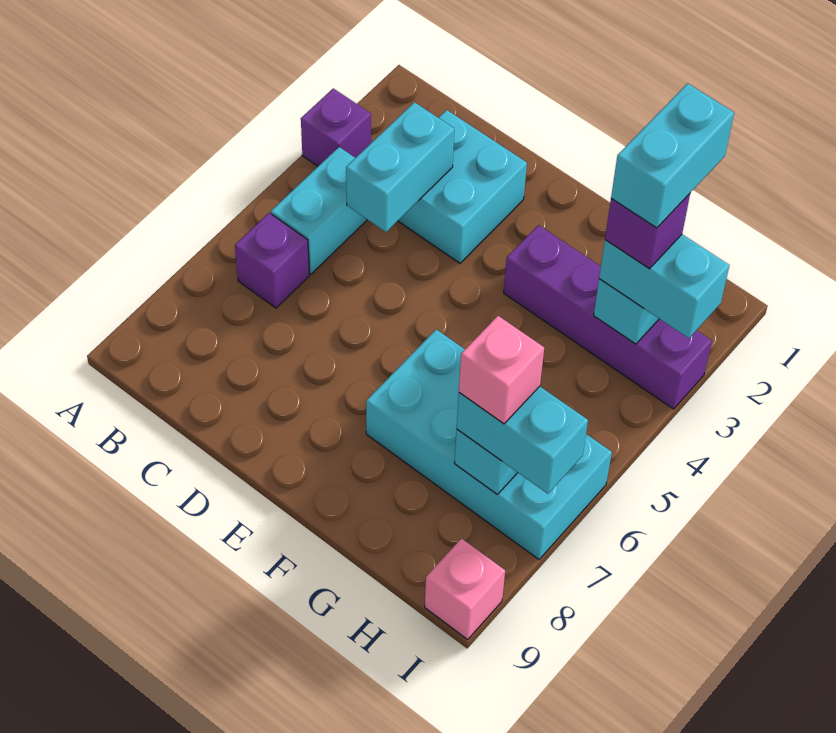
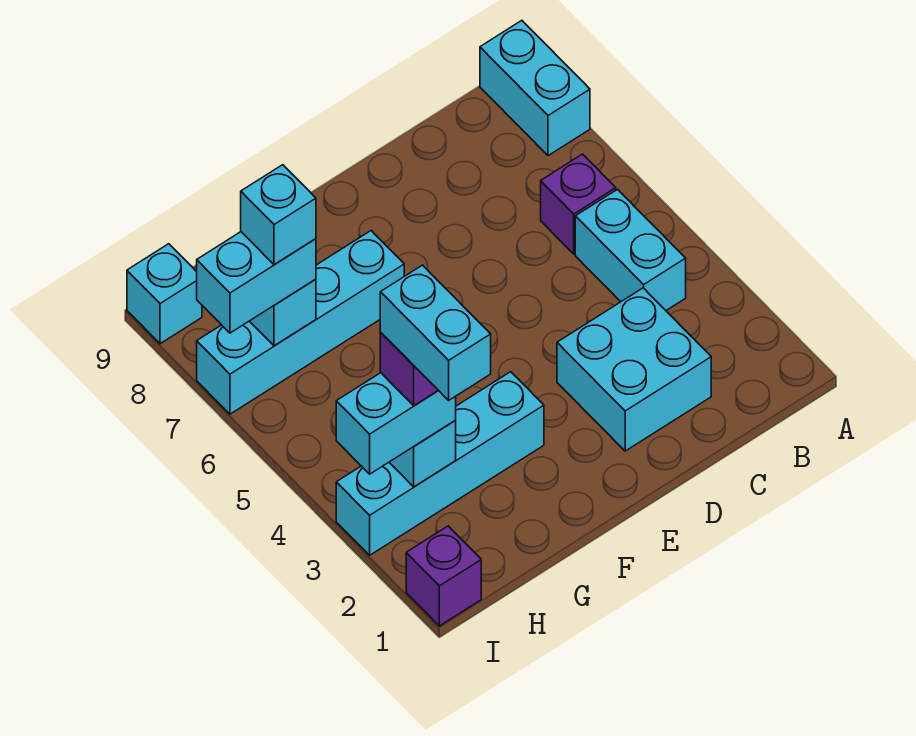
purple brick A3 level 1 -> purple brick I1 level 1
cyan brick C3:C4 level 2 -> cyan brick A8:A9 level 1
purple brick F3:I3 level 1 -> cyan brick F3:I3 level 1
cyan brick F6:I7 level 1 -> cyan brick F7:I7 level 1
pink brick H7 level 4 -> cyan brick H7 level 4
pink brick I9 level 1 -> cyan brick I9 level 1

